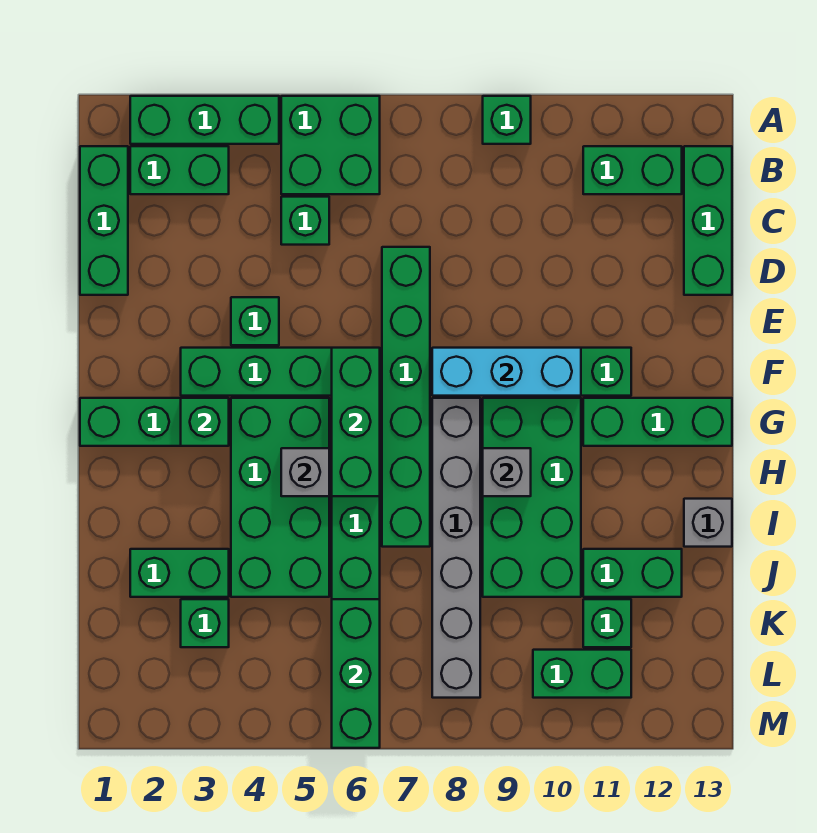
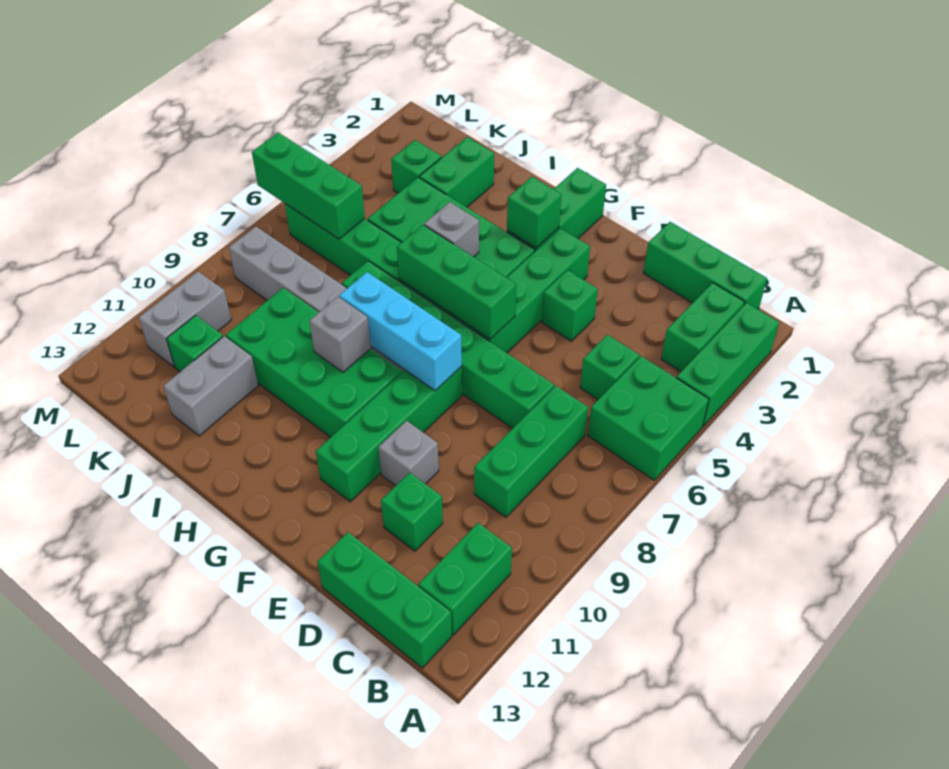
green brick A9 level 1 -> green brick D11 level 1
cyan brick F8:F10 level 2 -> cyan brick F8:H8 level 2
green brick G11:G13 level 1 -> green brick C7:C9 level 1
grey brick I13 level 1 -> grey brick E10 level 1
green brick J11:J12 level 1 -> grey brick J11:J12 level 1
green brick L10:L11 level 1 -> grey brick L10:L11 level 1

